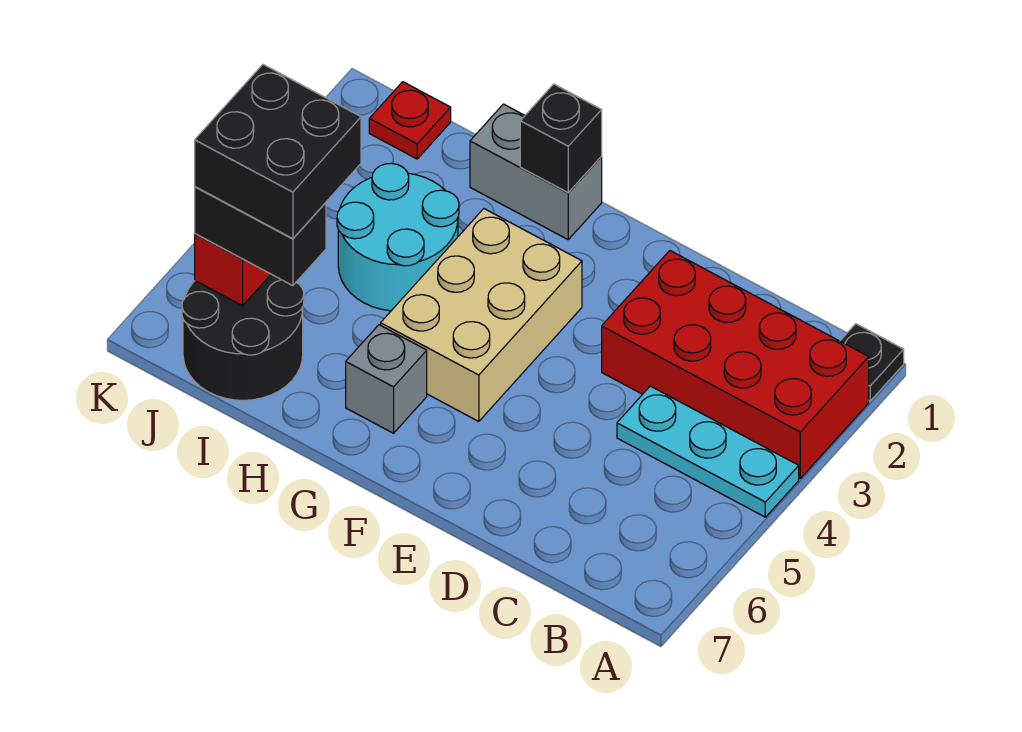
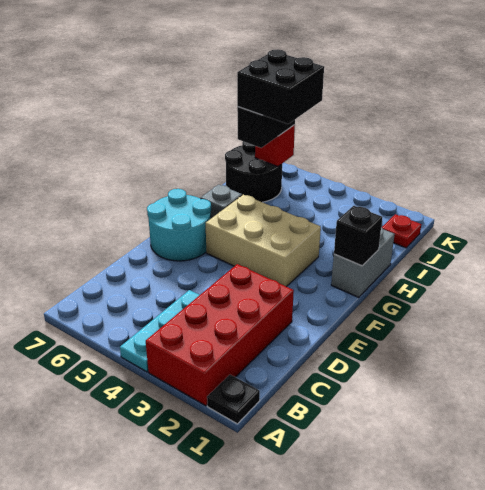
cyan round brick H3:I4 level 1 -> cyan round brick E6:F7 level 1

